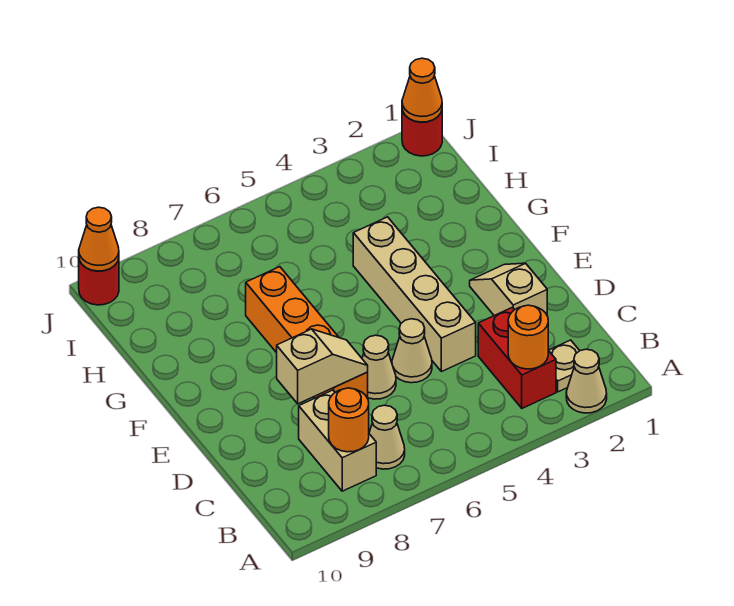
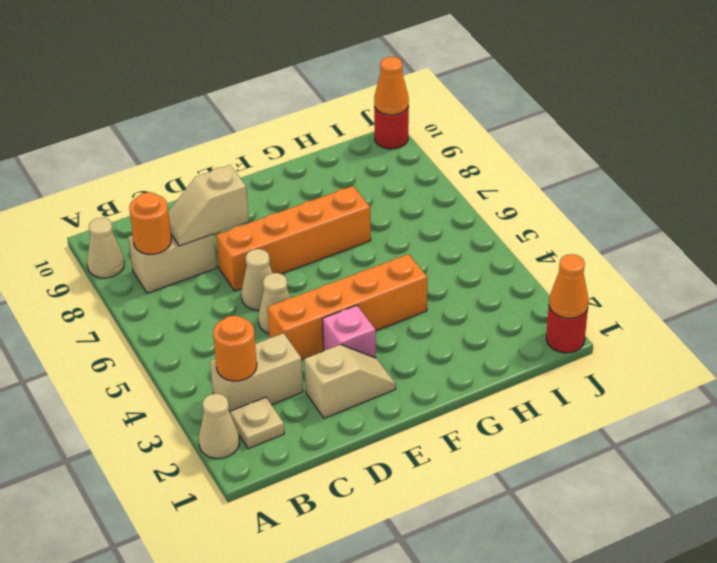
red brick B3:C3 level 1 -> tan brick B3:C3 level 1
tan cone B7 level 1 -> tan cone A9 level 1
tan brick D4:G4 level 1 -> orange brick D4:G4 level 1
tan slope D7:D8 level 2 top 8 -> tan slope C8:D8 level 2 top D
none -> pink brick E3 level 1

